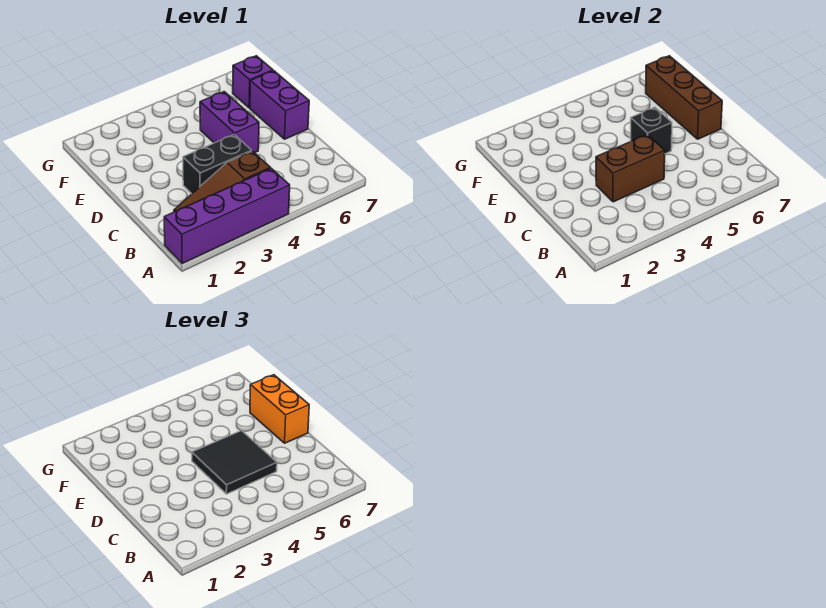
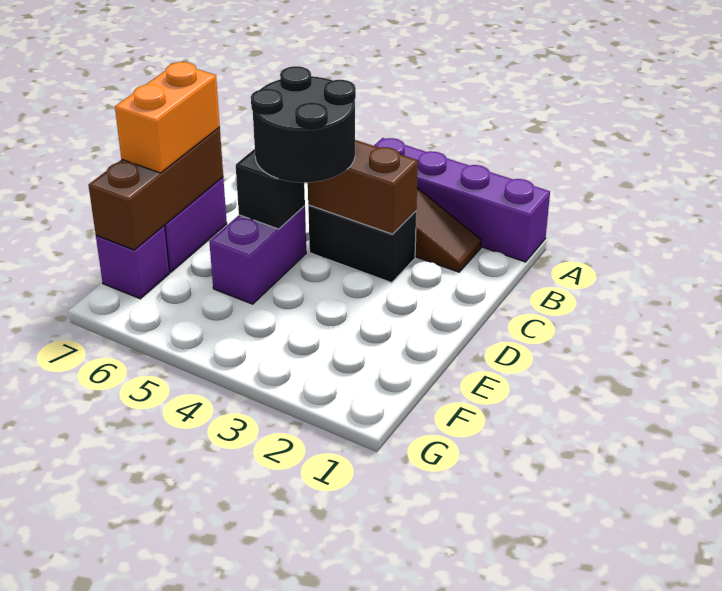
black tile C4:D5 level 3 -> black round brick C4:D5 level 3

